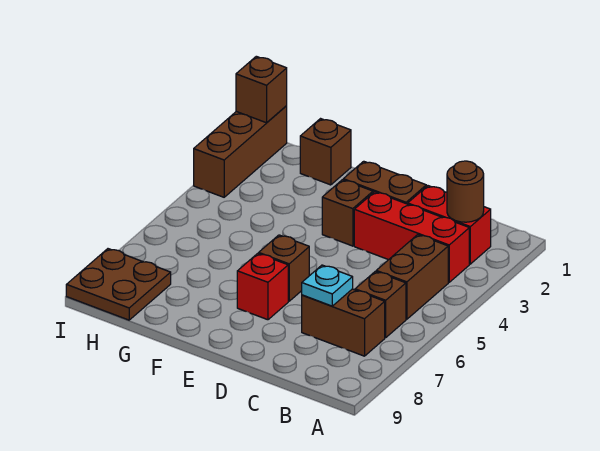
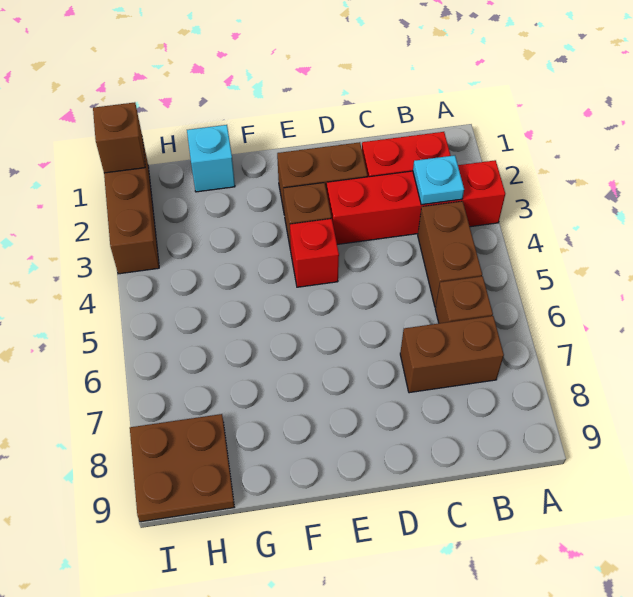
brown round brick B2 level 2 -> none
red brick B3:D3 level 1 -> red brick A3:D3 level 1
cyan plate C7 level 2 -> cyan plate B3 level 2
brown brick E6 level 1 -> none
red brick E7 level 1 -> red brick E4 level 1
brown brick G1 level 1 -> cyan brick G1 level 1

